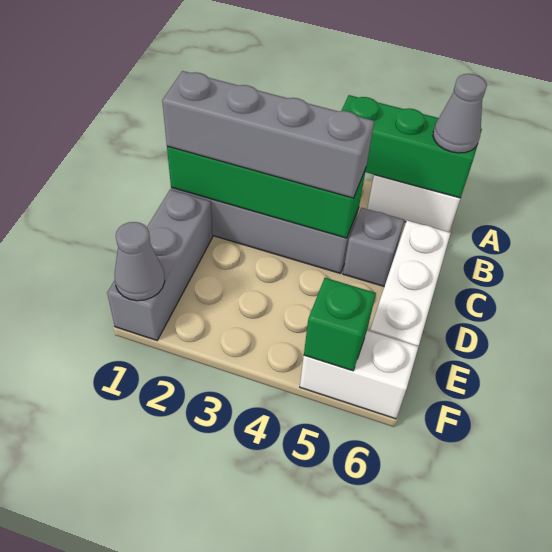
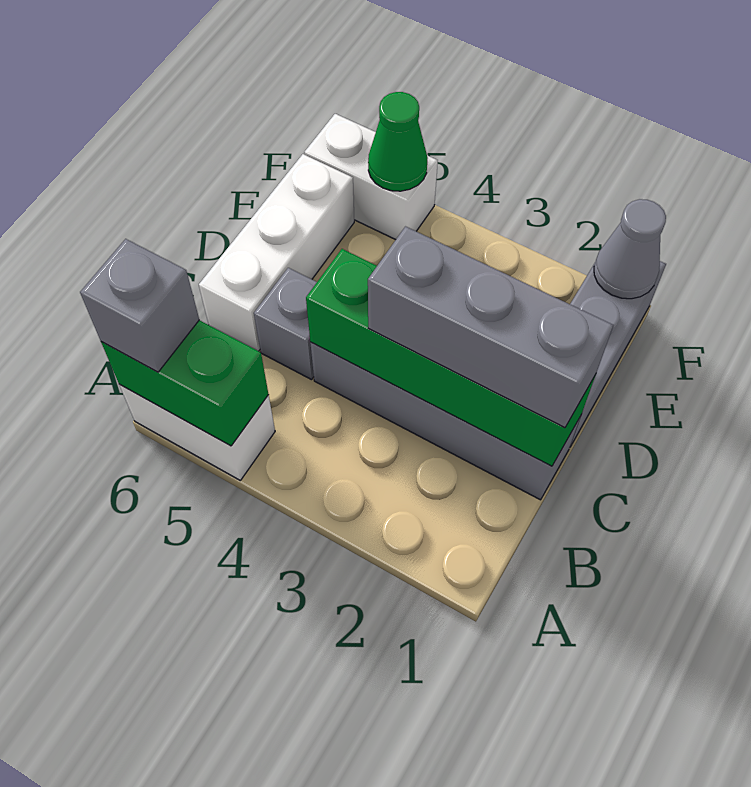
green brick A4:A6 level 2 -> green brick A5:A6 level 2
grey cone A6 level 3 -> grey brick A6 level 3
grey brick C1:C4 level 3 -> grey brick C1:C3 level 3
green brick F5 level 2 -> green cone F5 level 2

